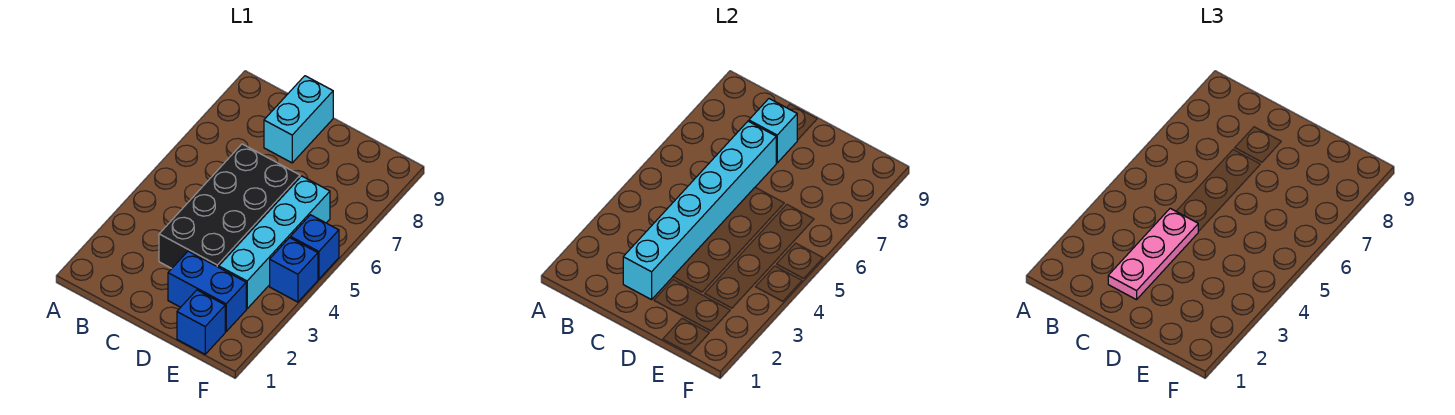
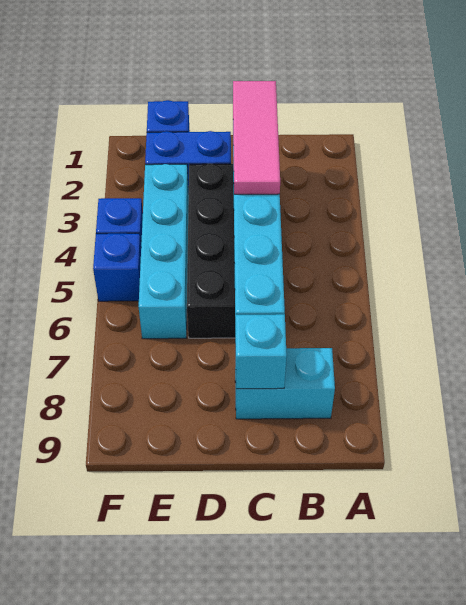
pink plate C2:C4 level 3 -> pink tile C2:C4 level 3
cyan brick C8:C9 level 1 -> cyan brick B8:C8 level 1

